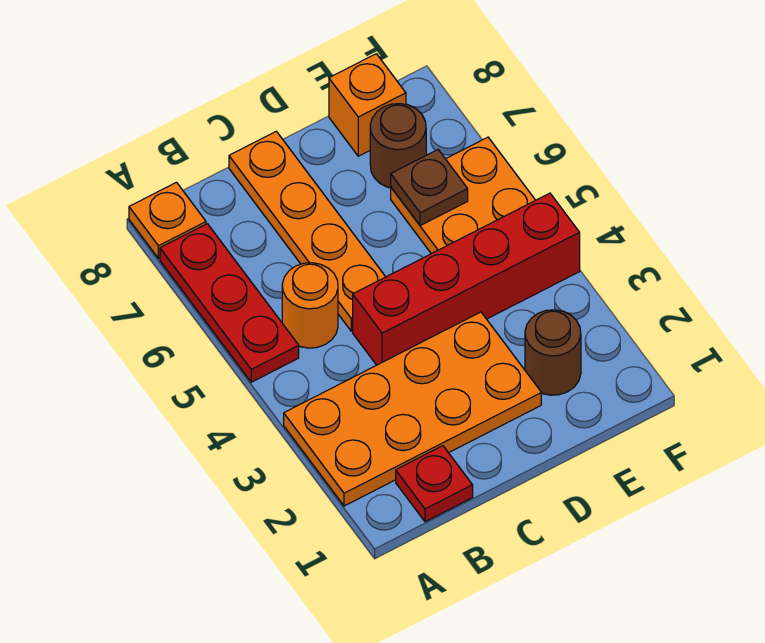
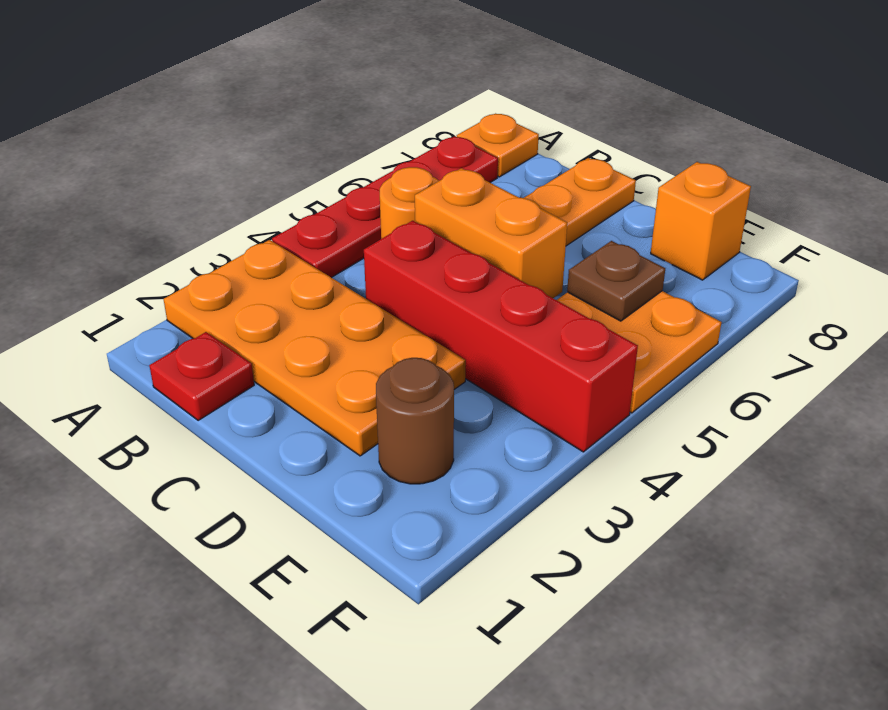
red plate A5:A7 level 1 -> red plate A4:A7 level 1
none -> orange brick C5:D5 level 2
brown round brick E7 level 1 -> none

